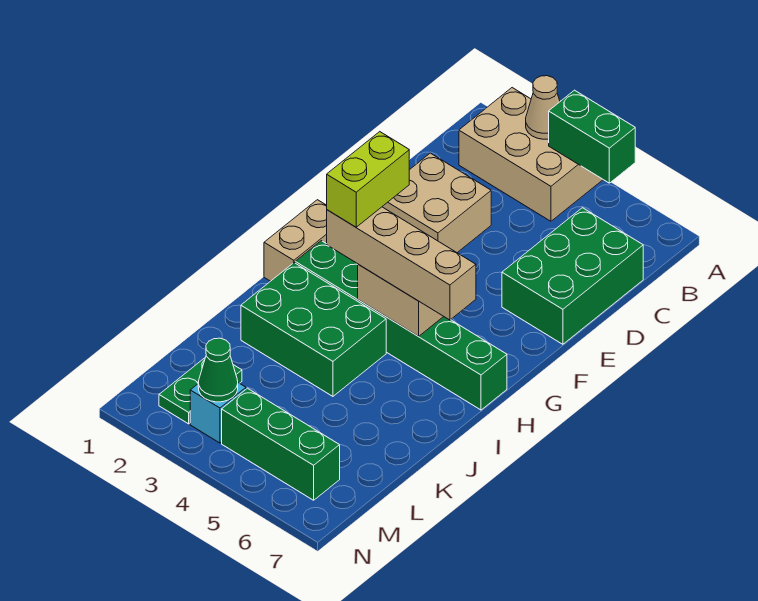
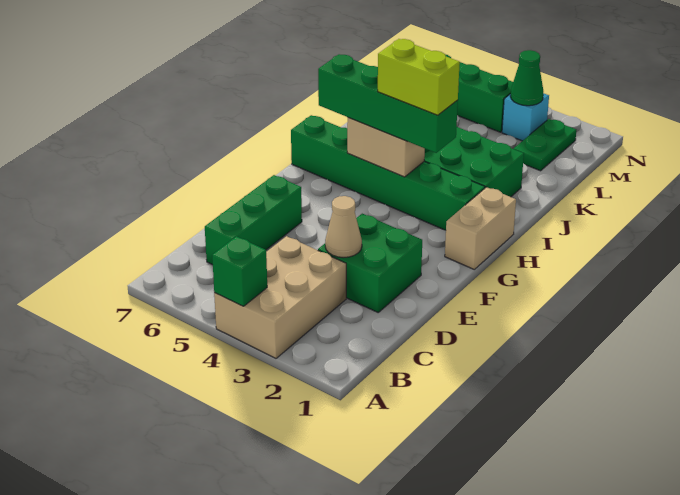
tan brick A2:B4 level 1 -> tan brick A3:C4 level 1
tan cone A3 level 2 -> tan cone D3 level 2
green brick A4:A5 level 2 -> green brick A4 level 2
green brick C6:E7 level 1 -> green brick C6:E6 level 1
tan brick D2:E3 level 1 -> green brick D2:E3 level 1
lime brick G3:H3 level 4 -> lime brick H3:H4 level 4
tan brick H3:H6 level 3 -> green brick H3:H6 level 3

